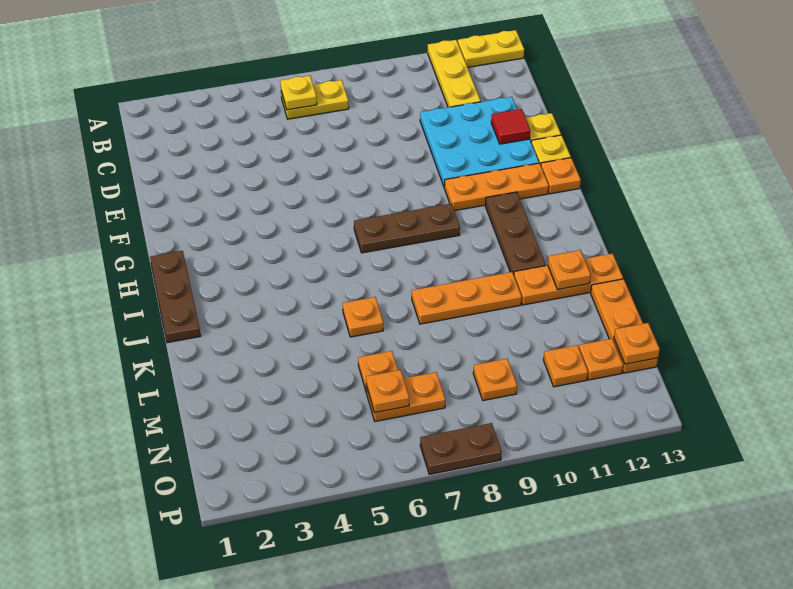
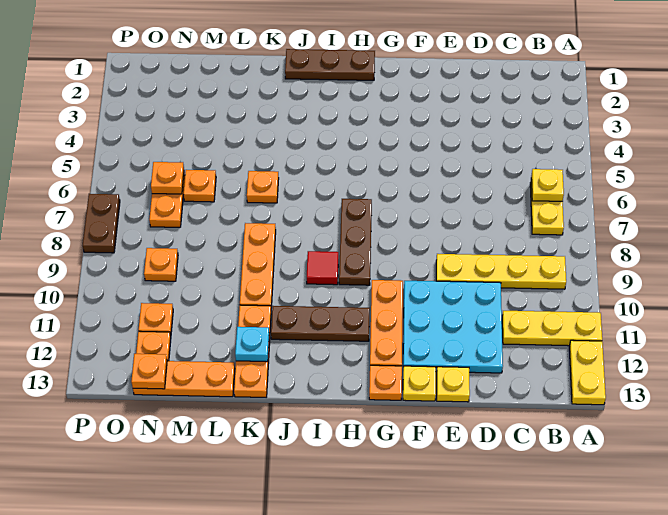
none -> yellow plate B9:E9 level 1
red tile E12 level 2 -> red tile I9 level 1
orange plate K12 level 2 -> cyan plate K12 level 2

